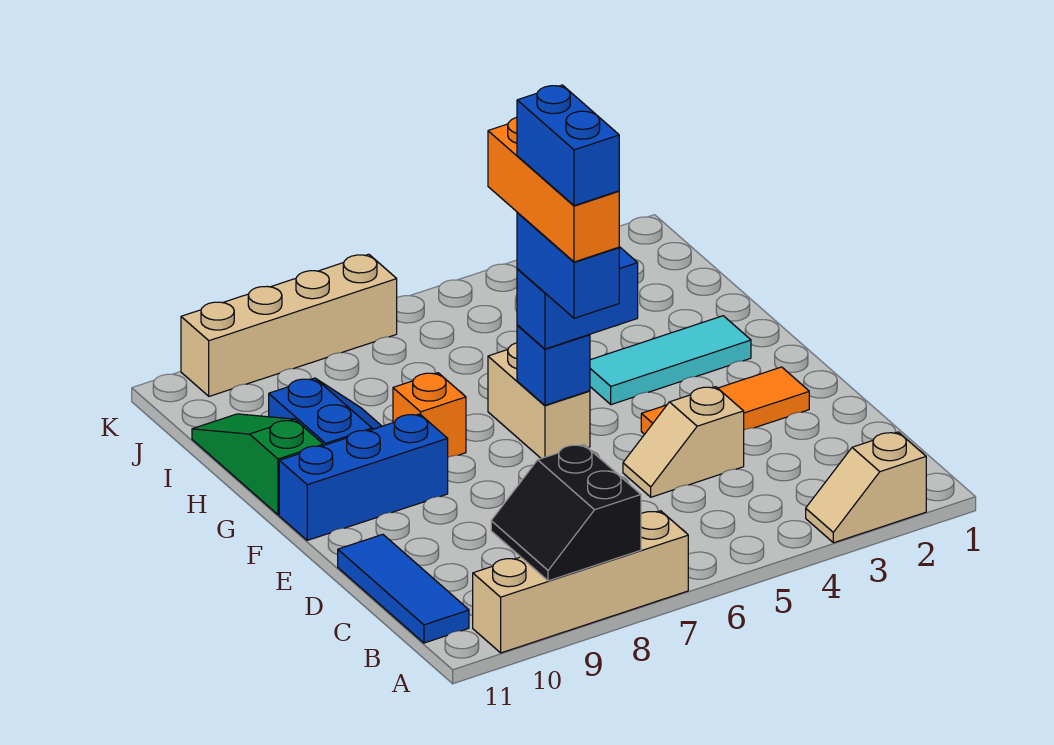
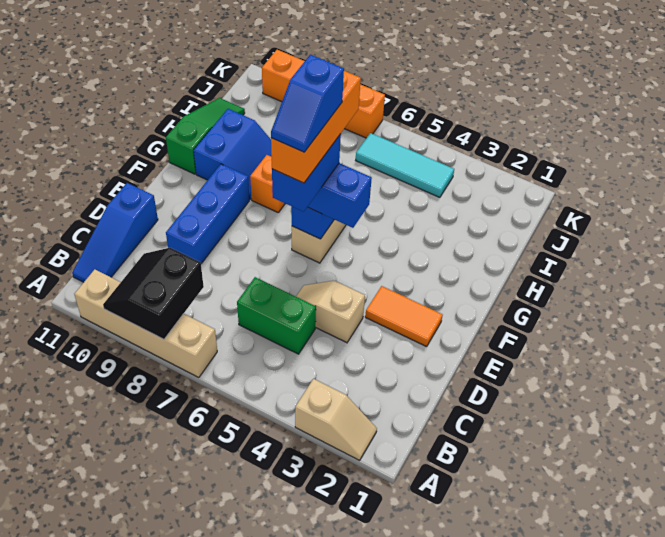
tan slope A2:A3 level 1 top 2 -> tan slope A2:A3 level 1 top 3
blue tile B11:D11 level 1 -> blue slope B11:D11 level 1 top D
none -> green brick C5:C6 level 1
orange tile E2:E4 level 1 -> orange tile E2:E3 level 1
blue brick E6:F6 level 6 -> blue slope E6:F6 level 6 top F
blue brick F9:F11 level 1 -> blue brick D9:F9 level 1
cyan tile G2:G4 level 1 -> cyan tile J4:J6 level 1
tan brick K7:K10 level 1 -> orange brick K7:K10 level 1

